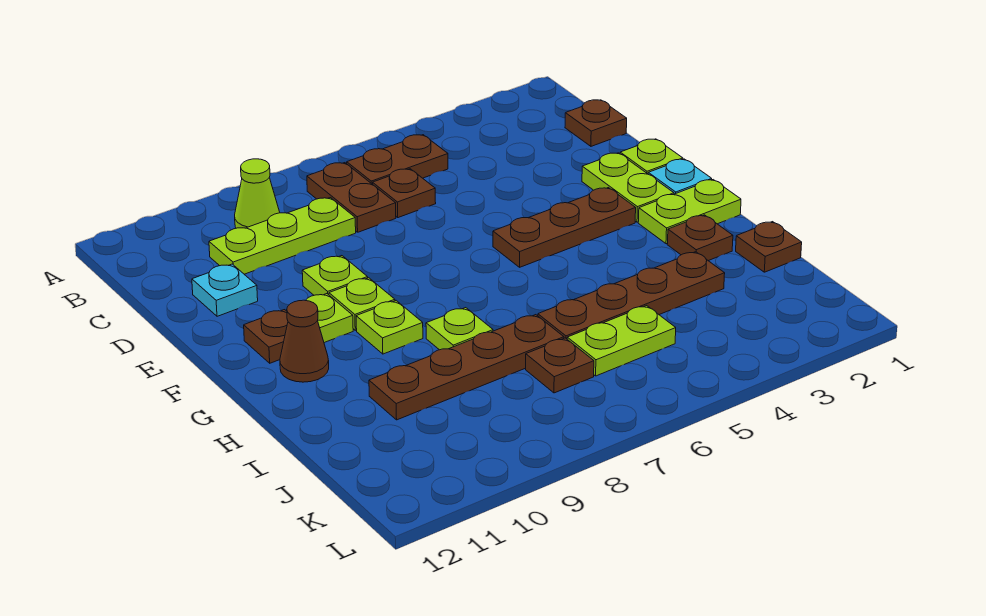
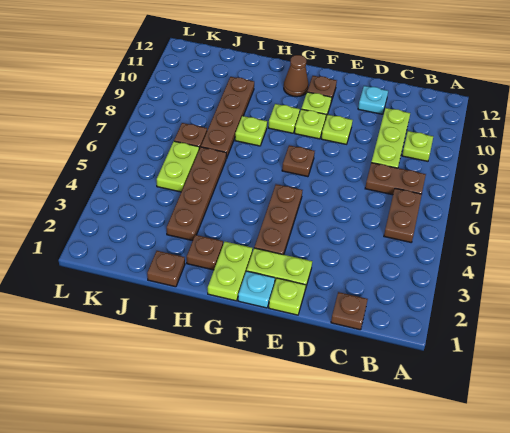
lime cone B9 level 1 -> lime plate B9 level 1
brown plate C6 level 1 -> brown plate F7 level 1

